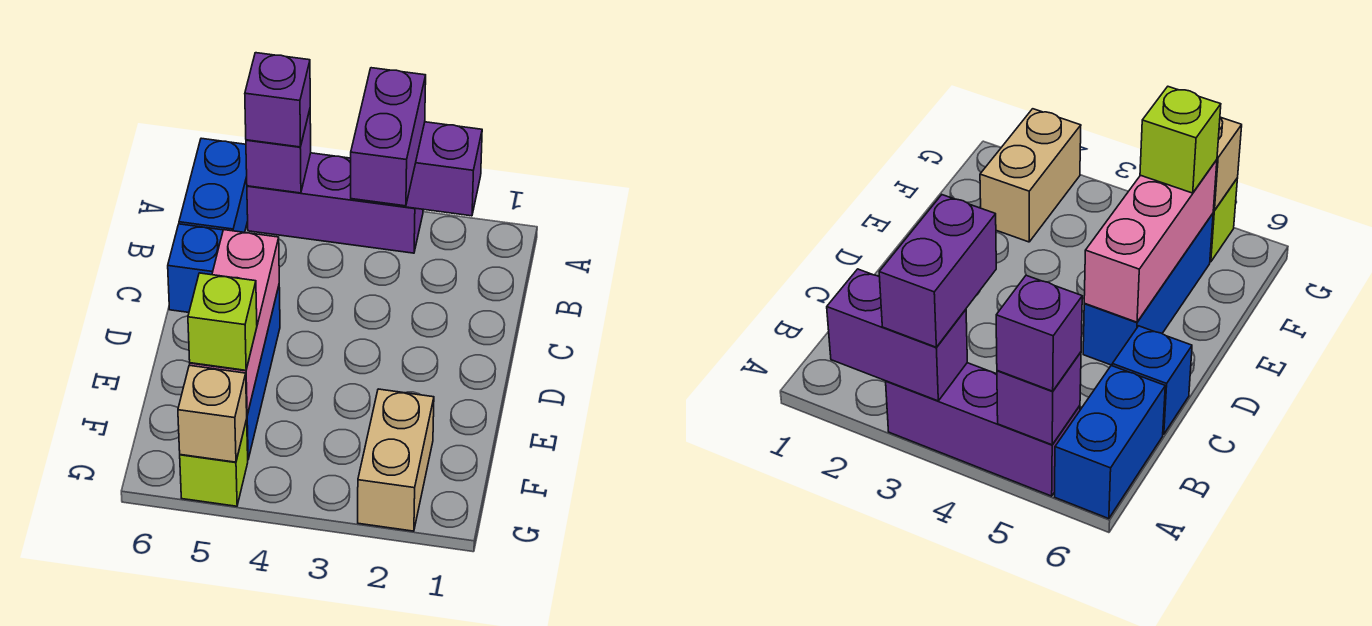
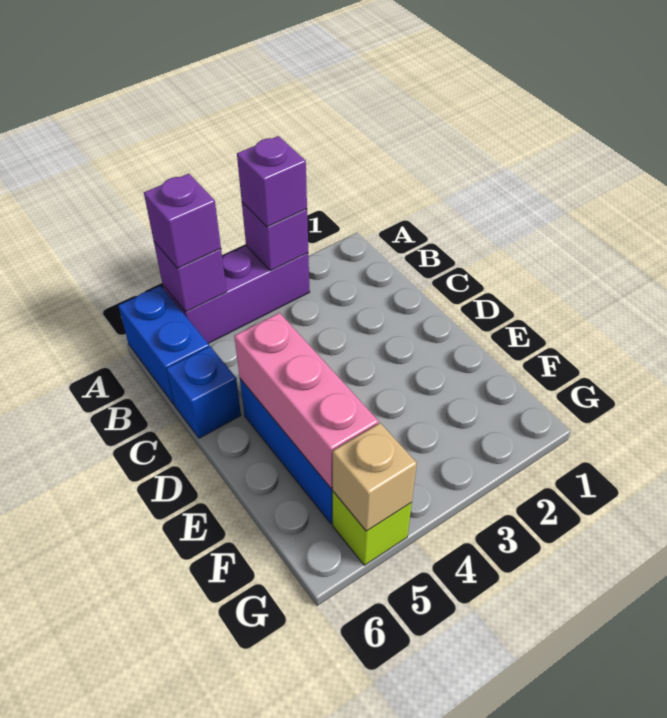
purple brick A2:A3 level 2 -> purple brick A3 level 2
purple brick A3:B3 level 3 -> purple brick A3 level 3
tan brick F2:G2 level 1 -> none
lime brick F5 level 3 -> none

